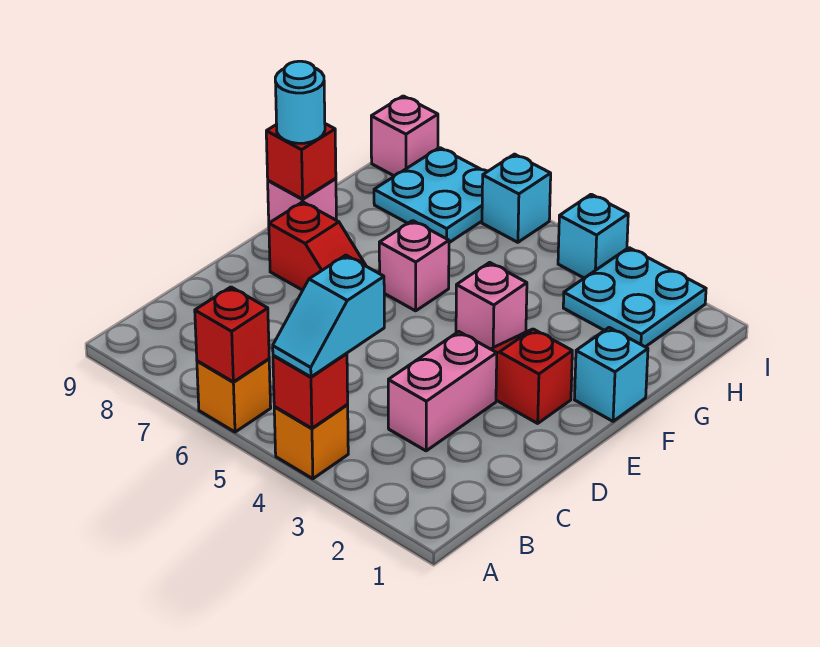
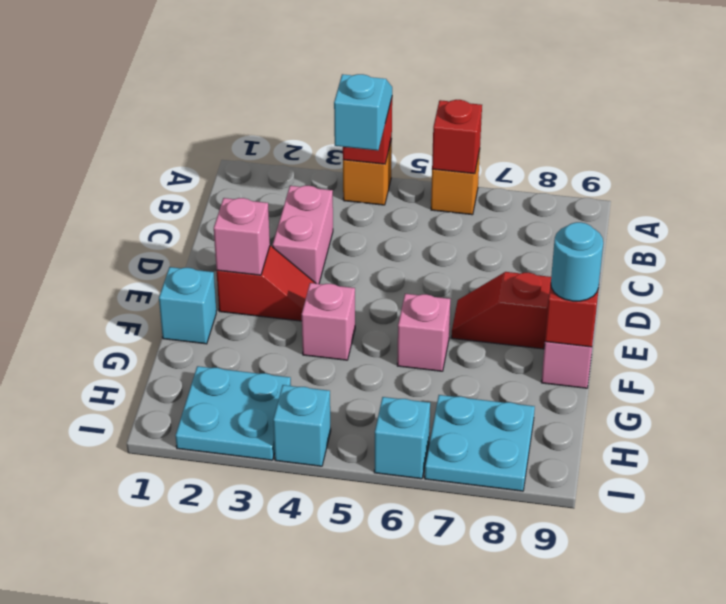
pink brick I9 level 1 -> pink brick E2 level 2

